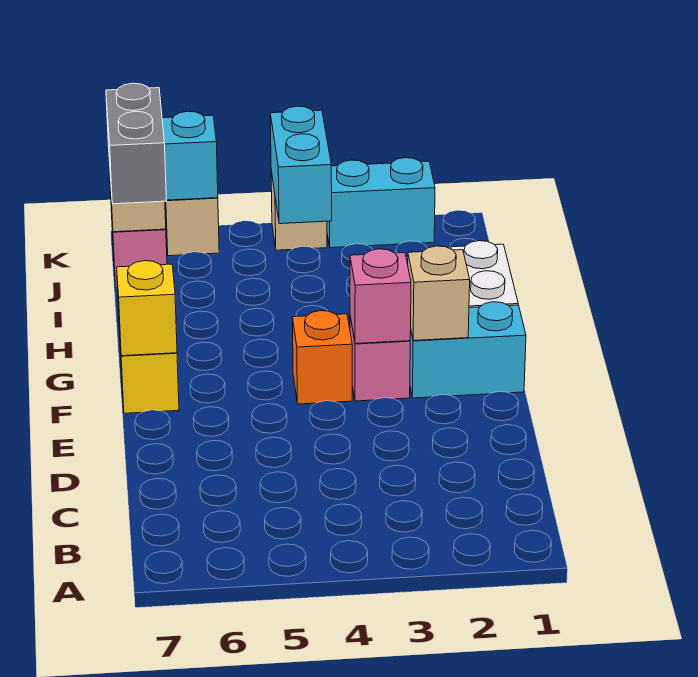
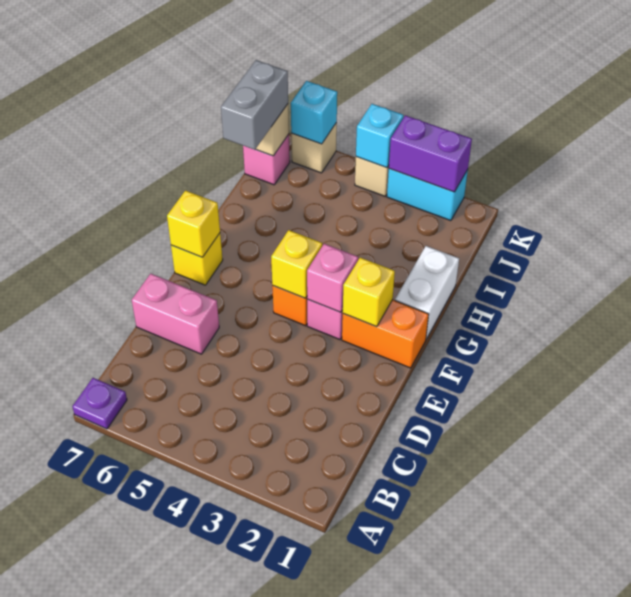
none -> purple plate A7 level 1
none -> pink brick D6:D7 level 1
cyan brick F1:F2 level 1 -> orange brick F1:F2 level 1
tan brick F2 level 2 -> yellow brick F2 level 2
none -> yellow brick F4 level 2
cyan brick J4:K4 level 2 -> cyan brick K4 level 2
none -> purple brick K2:K3 level 2

